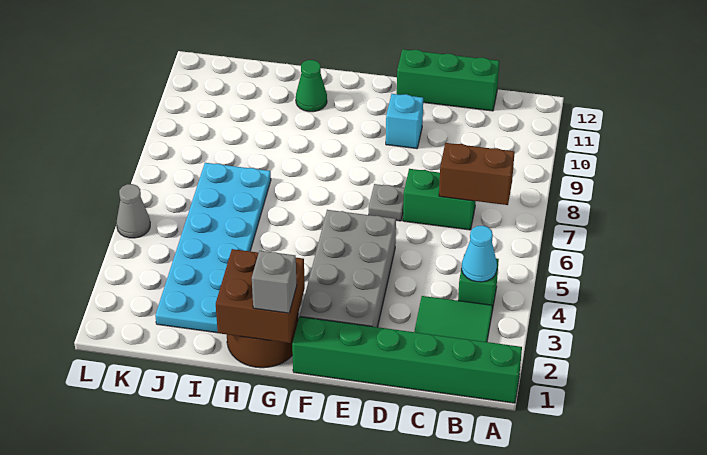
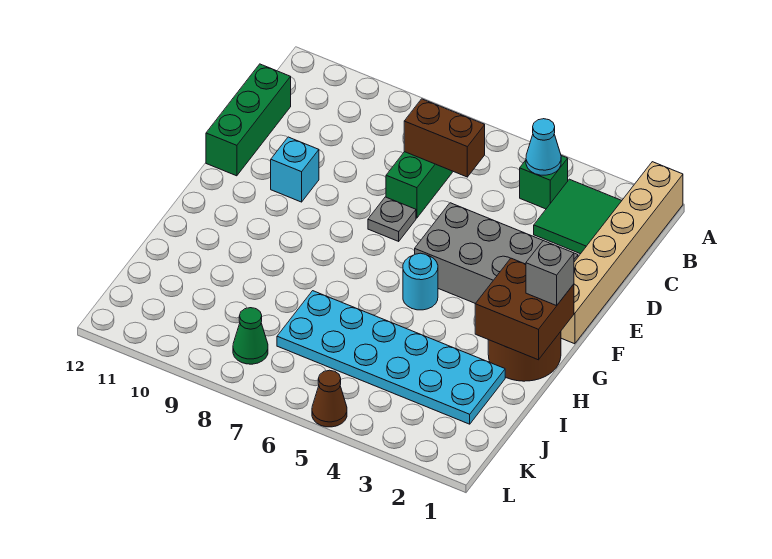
green brick A1:F1 level 1 -> tan brick A1:F1 level 1
brown brick B7:C7 level 2 -> brown brick C6:C7 level 2
none -> cyan round brick G5 level 1
green cone H11 level 1 -> green cone K8 level 1
grey cone L5 level 1 -> brown cone L5 level 1

